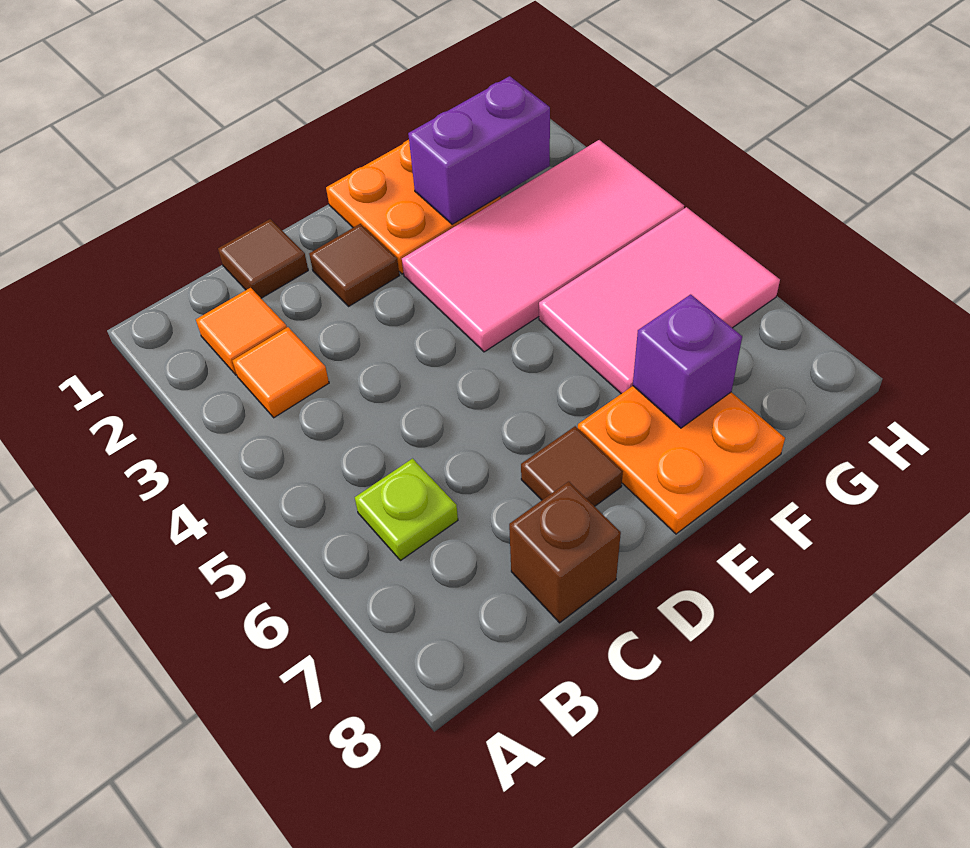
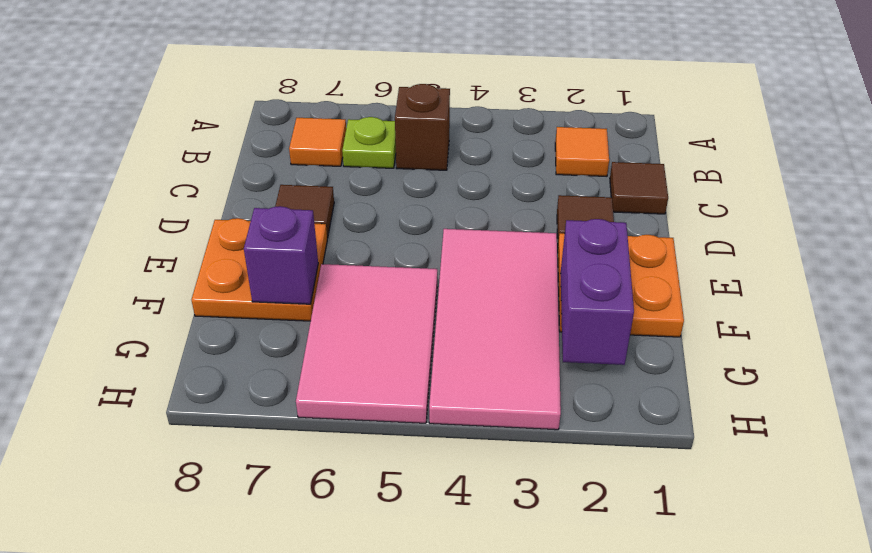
orange tile B3 level 1 -> orange tile B7 level 1
brown brick C8 level 1 -> brown brick B5 level 1

